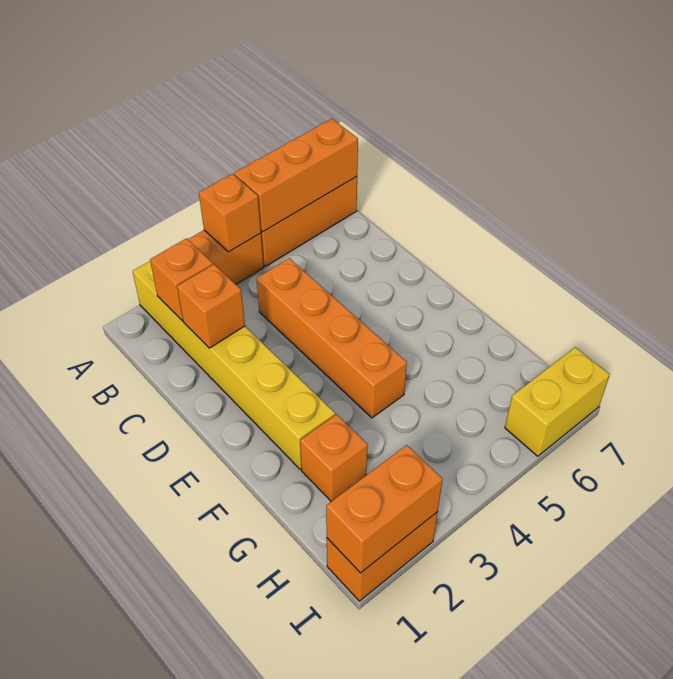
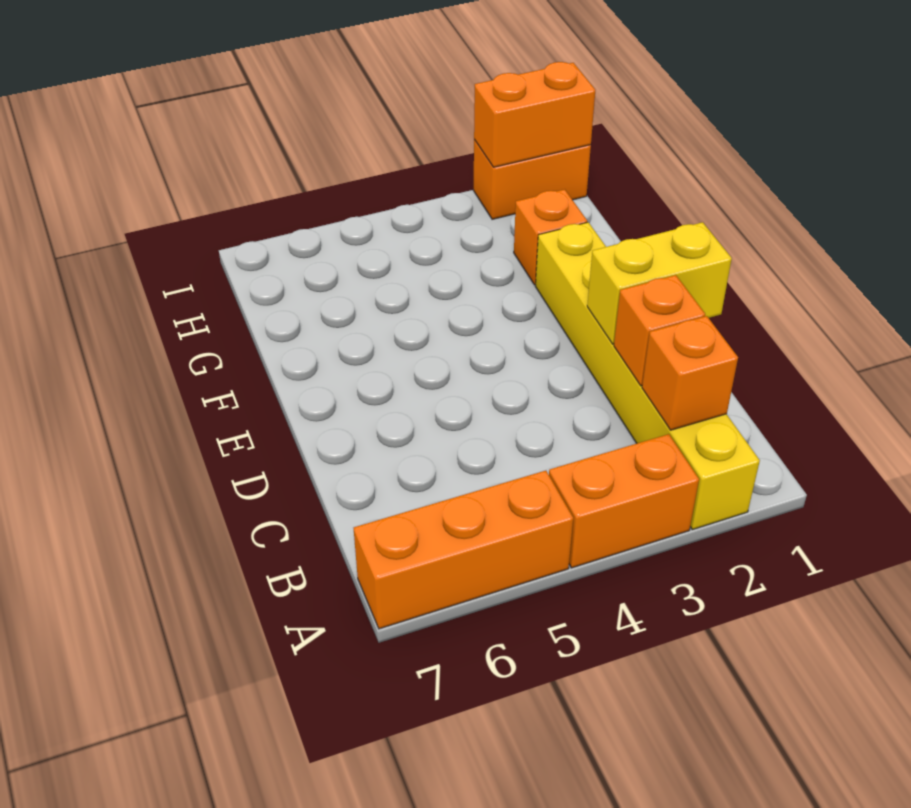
orange brick A4 level 2 -> none
orange brick A5:A7 level 2 -> none
orange brick C4:F4 level 1 -> none
yellow brick I6:I7 level 1 -> yellow brick D1:D2 level 2

